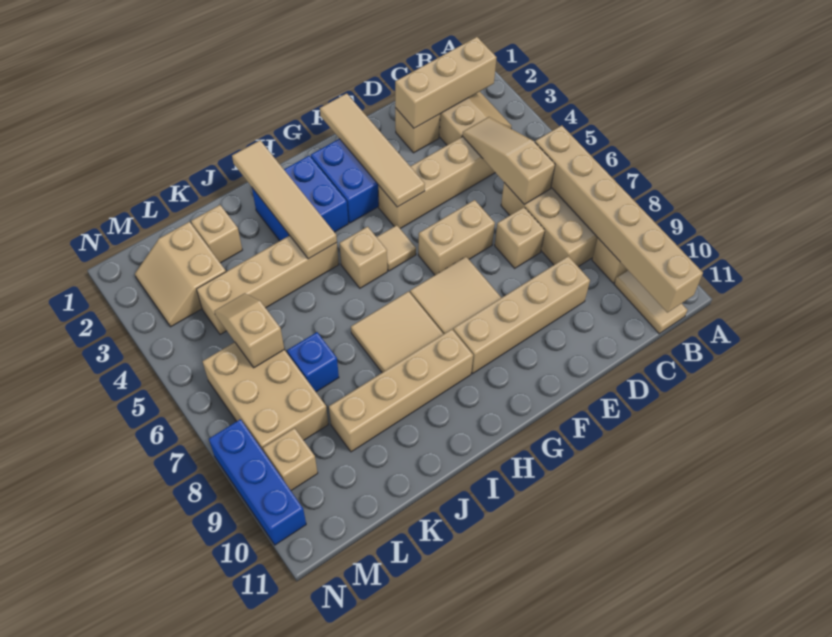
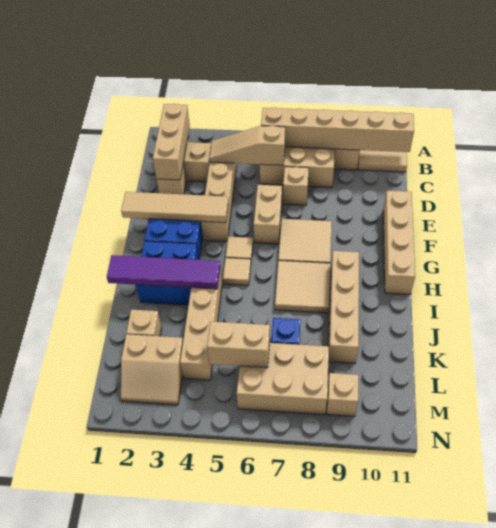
tan brick D9:G9 level 1 -> tan brick E11:H11 level 1
tan brick H5 level 1 -> tan tile H5 level 1
tan tile I1:I4 level 2 -> purple tile I1:I4 level 2
tan slope L5:L6 level 2 top 6 -> tan brick L5:L6 level 2
blue brick N8:N10 level 1 -> none

